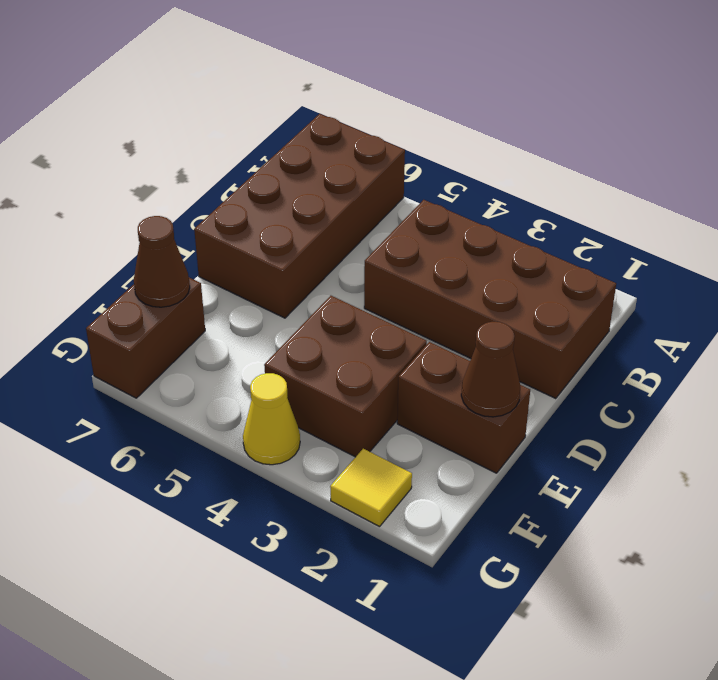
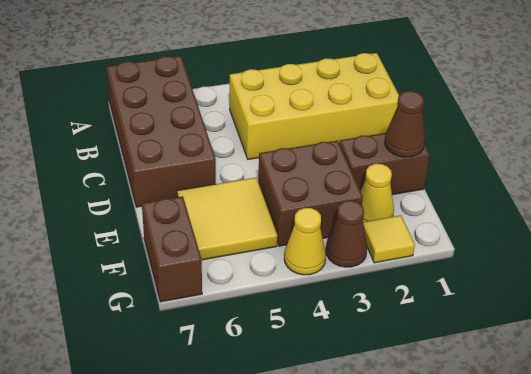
brown brick B1:C4 level 1 -> yellow brick B1:C4 level 1
none -> yellow tile E5:F6 level 1
none -> yellow cone F2 level 1
brown cone F7 level 2 -> brown cone G3 level 1

